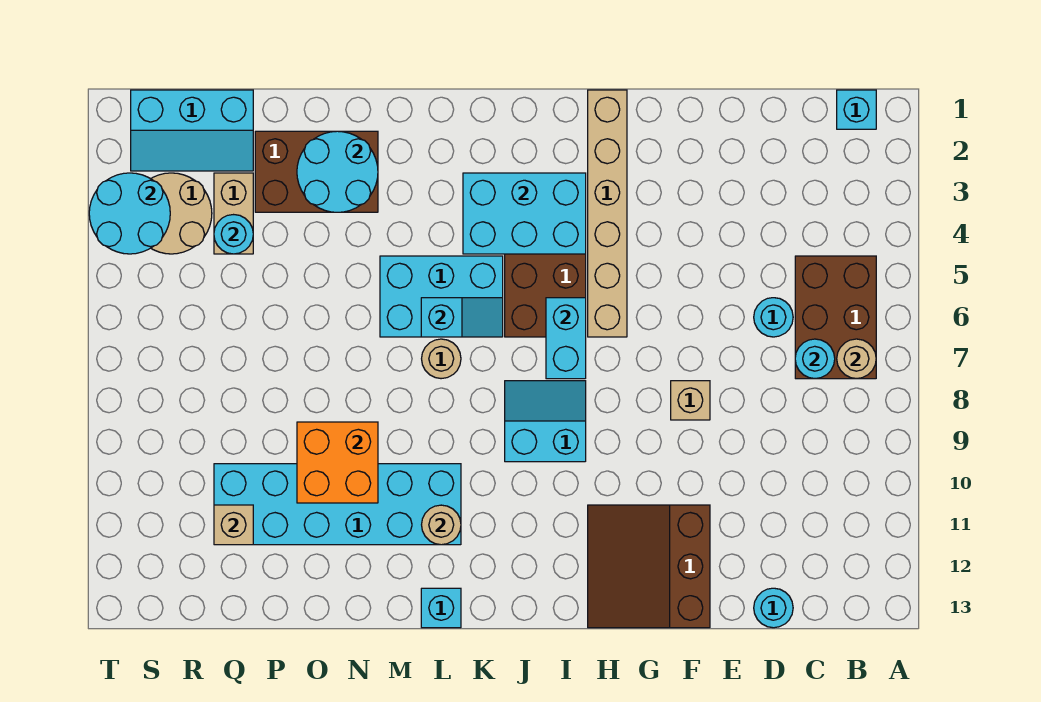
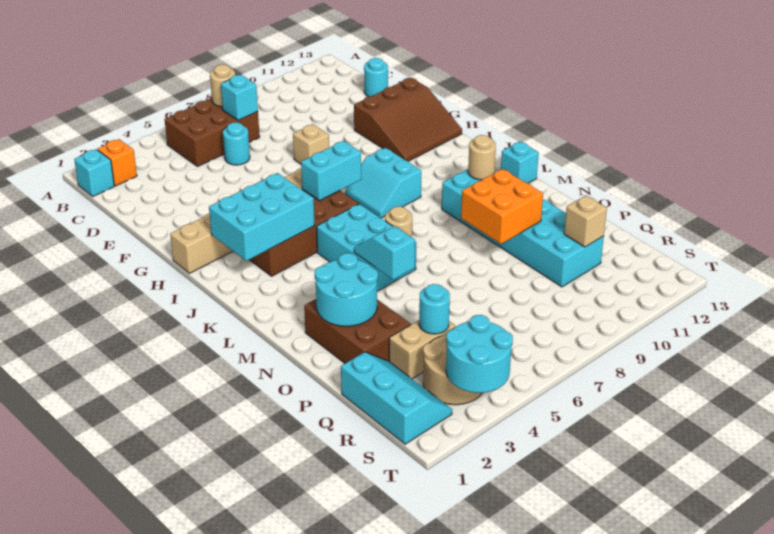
none -> orange brick B2 level 1
cyan round brick C7 level 2 -> cyan brick C7 level 2
cyan brick I3:K4 level 2 -> cyan brick I2:J4 level 2
cyan slope K6:L6 level 2 top L -> cyan slope M5:N5 level 2 top N

